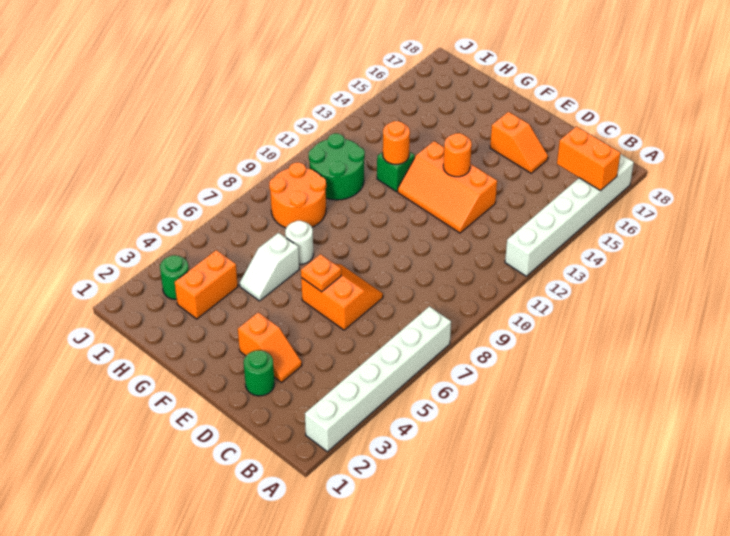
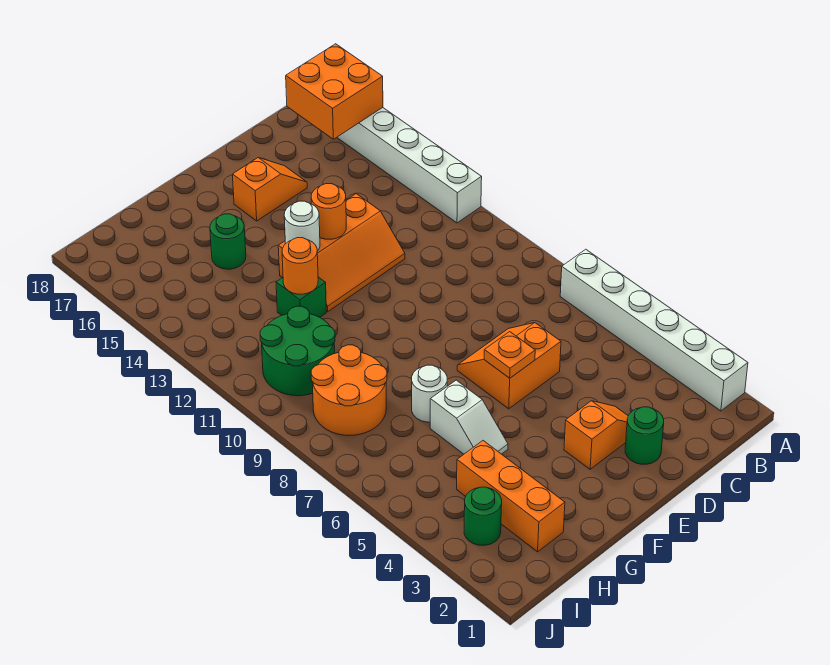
orange brick A16:B16 level 2 -> orange brick A16:B17 level 2
none -> white round brick F13 level 2
none -> green round brick G15 level 1
orange brick H3:H4 level 1 -> orange brick H2:H4 level 1

